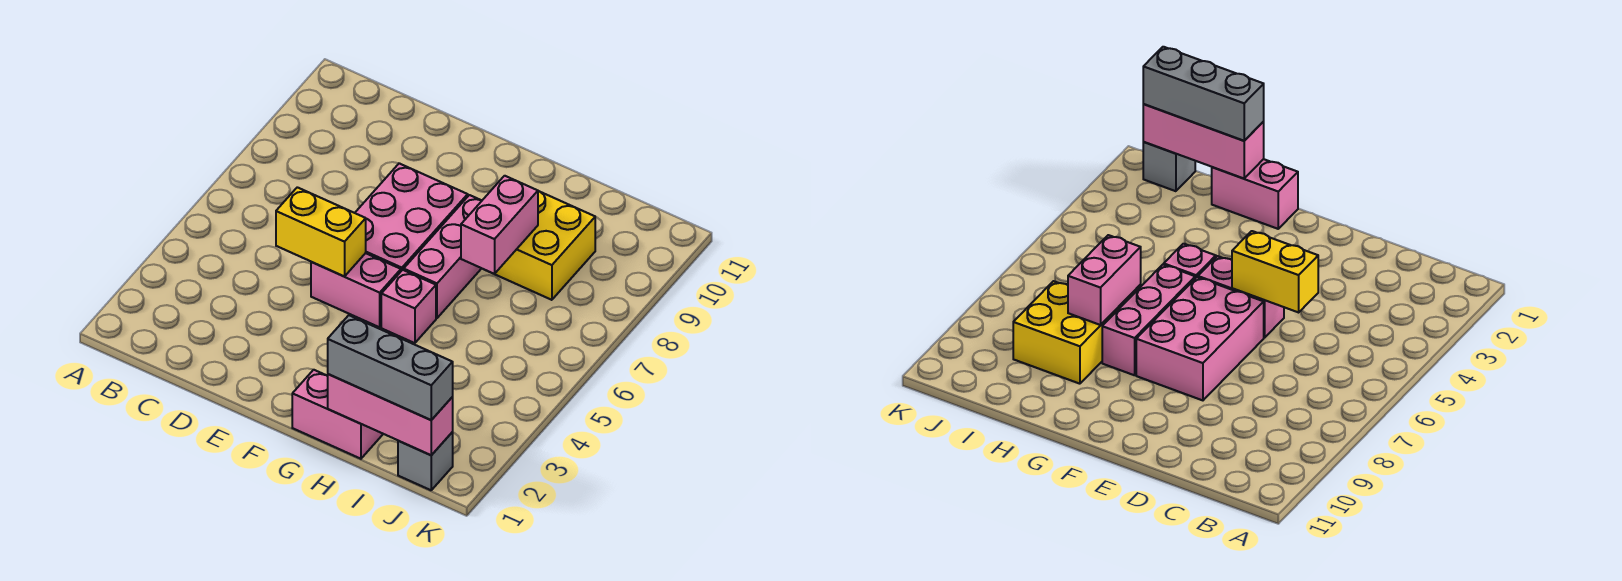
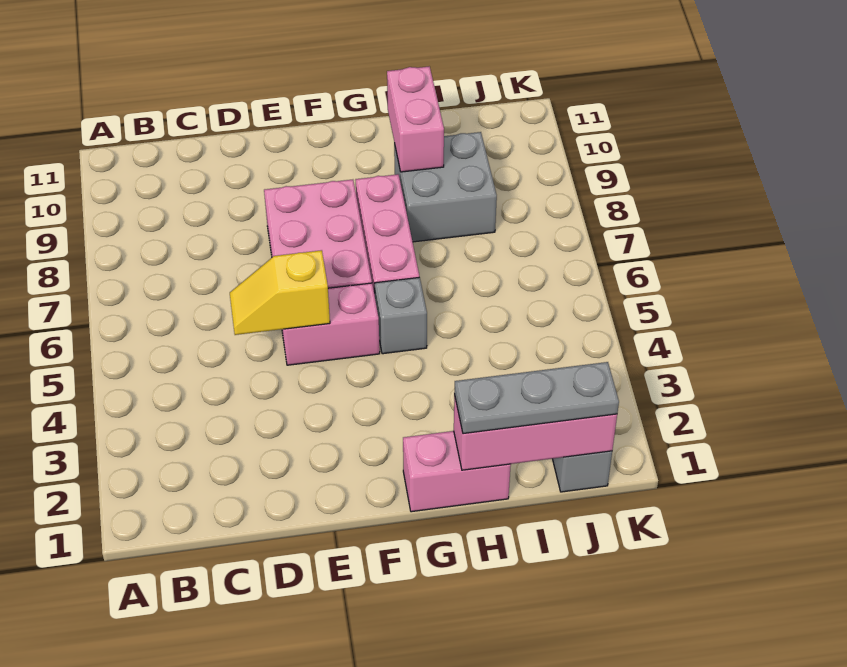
yellow brick D5:E5 level 2 -> yellow slope D5:E5 level 2 top E
pink brick G5 level 1 -> grey brick G5 level 1
grey brick H1:J1 level 3 -> grey plate H1:J1 level 3
pink brick H7:H8 level 2 -> pink brick H9:H10 level 2
yellow brick H8:I9 level 1 -> grey brick H8:I9 level 1

